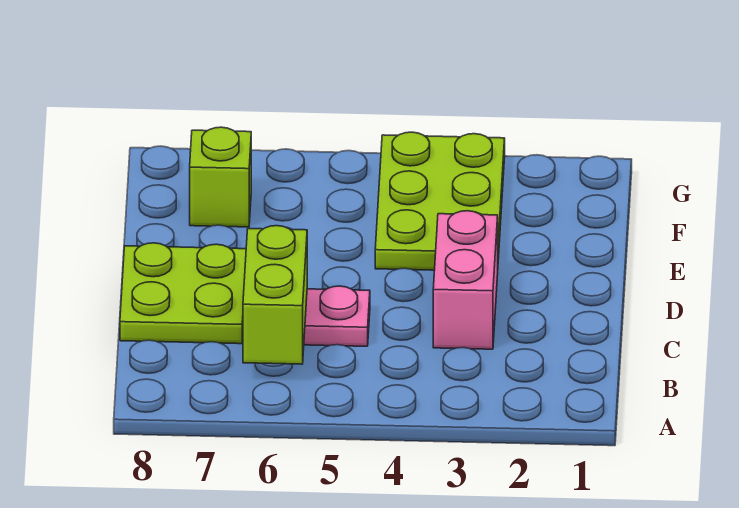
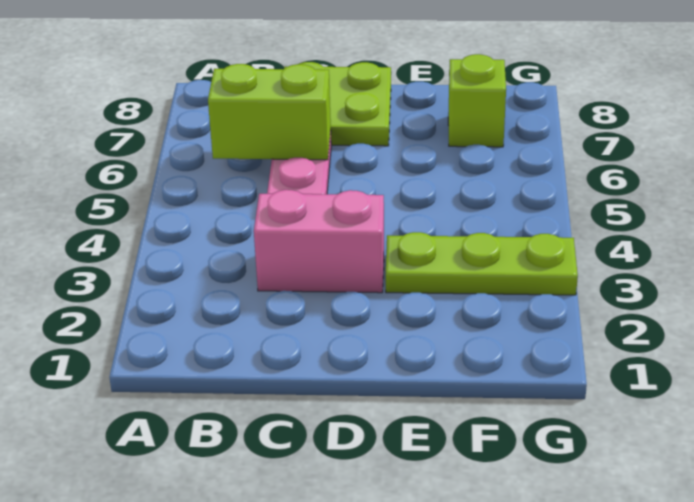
lime plate E3:G4 level 1 -> lime plate E3:G3 level 1

